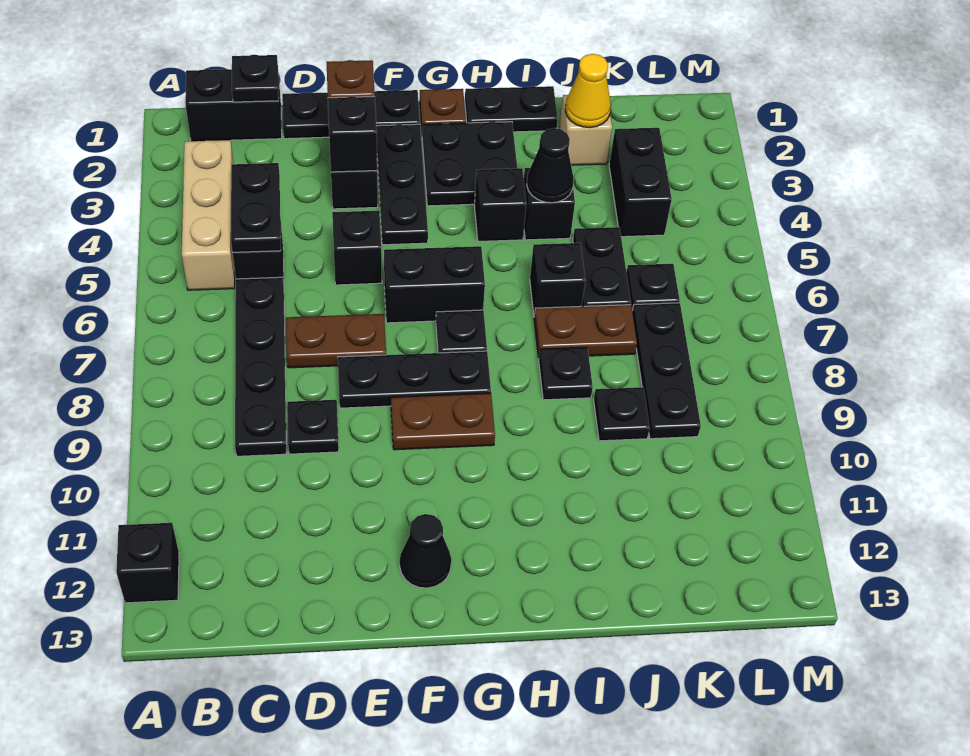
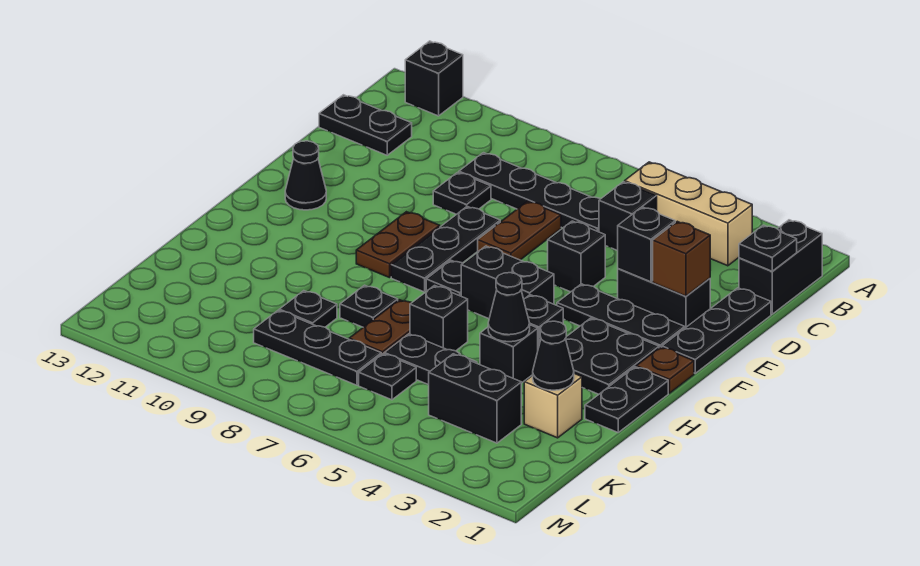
black plate C4:C5 level 2 -> black plate C12:C13 level 1
black brick F6:G6 level 1 -> black brick G5:G6 level 1
yellow cone J2 level 2 -> black cone J2 level 2

